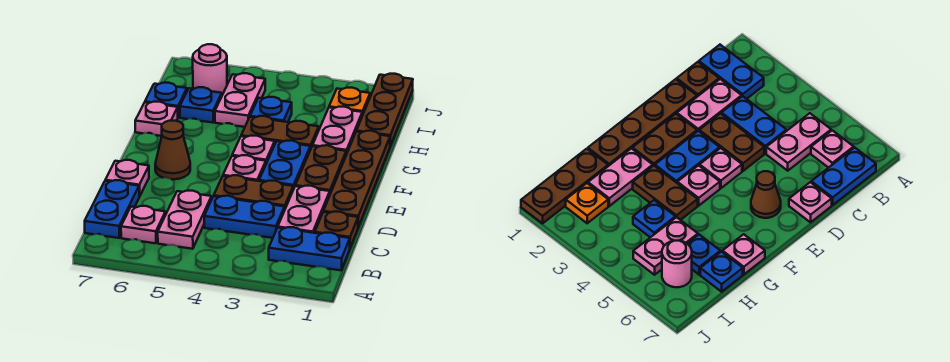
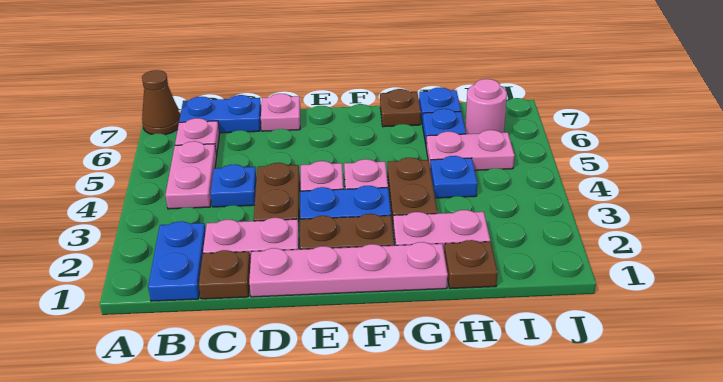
pink plate B5:C5 level 1 -> pink plate B4:B5 level 1
blue plate C3:C4 level 1 -> blue plate C4 level 1
brown plate D1:G1 level 1 -> pink plate D1:G1 level 1
brown cone E6 level 1 -> brown cone A7 level 1
pink plate G7 level 1 -> brown plate G7 level 1
brown plate H1:J1 level 1 -> brown plate H1 level 1
orange plate I2 level 1 -> none

